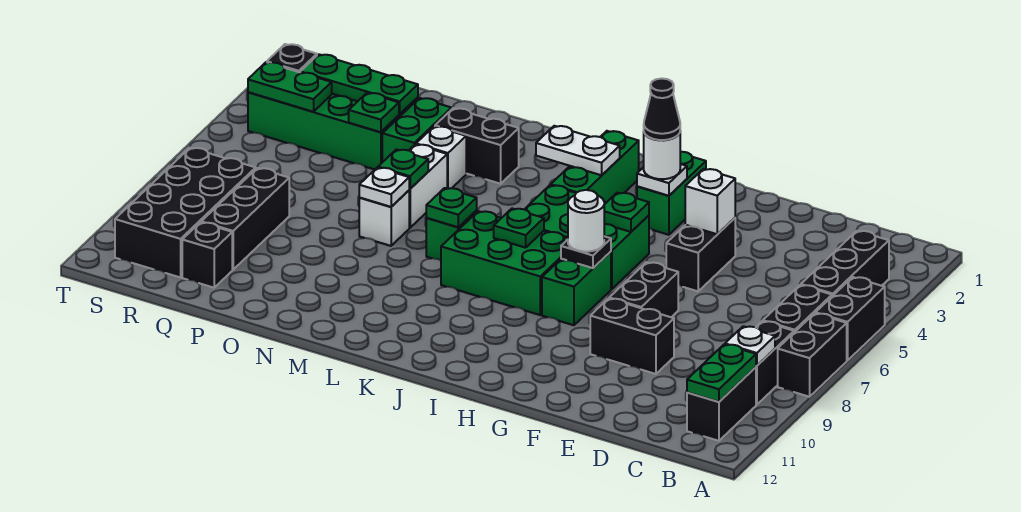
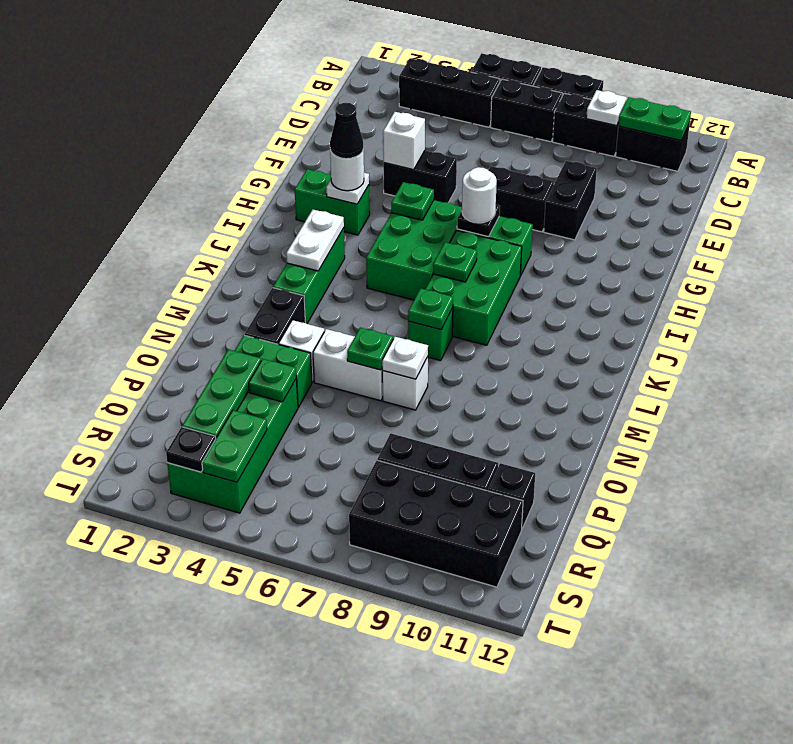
green brick J2:J4 level 1 -> green brick J3:L3 level 1

